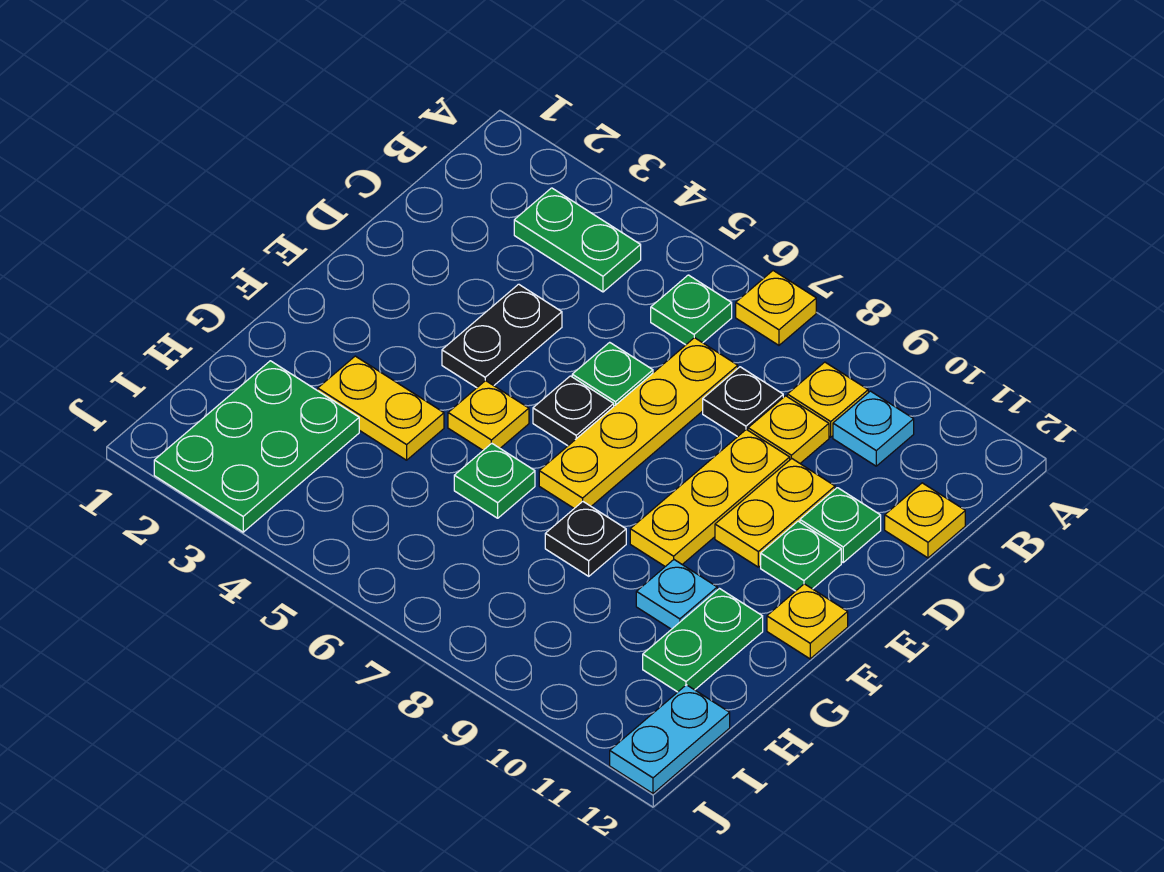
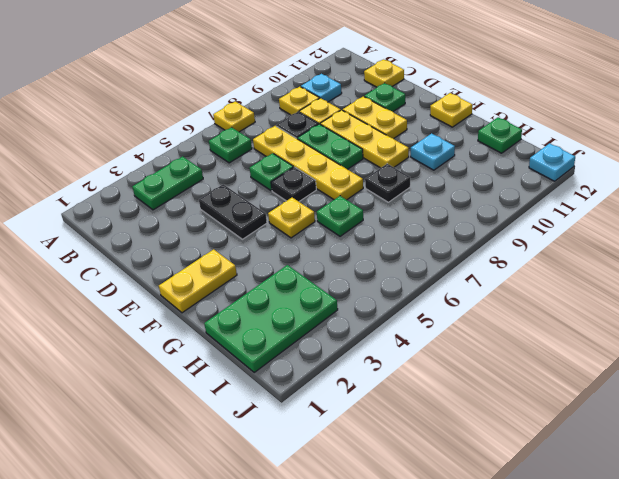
green plate E11 level 1 -> green plate H12 level 1
yellow plate G3:G4 level 1 -> yellow plate F1:F2 level 1
green plate G11:H11 level 1 -> green plate D8:E8 level 1
green plate H2:J3 level 1 -> green plate H1:I3 level 1
cyan plate I12:J12 level 1 -> cyan plate J12 level 1

